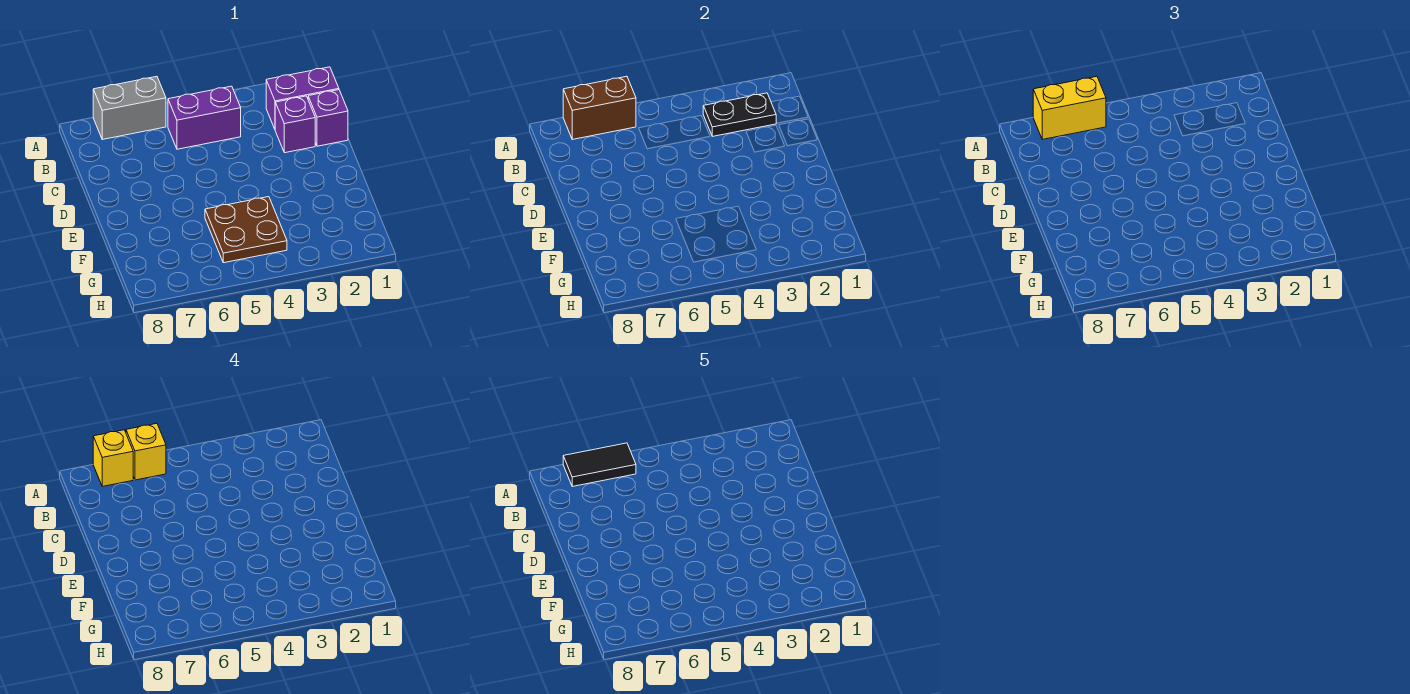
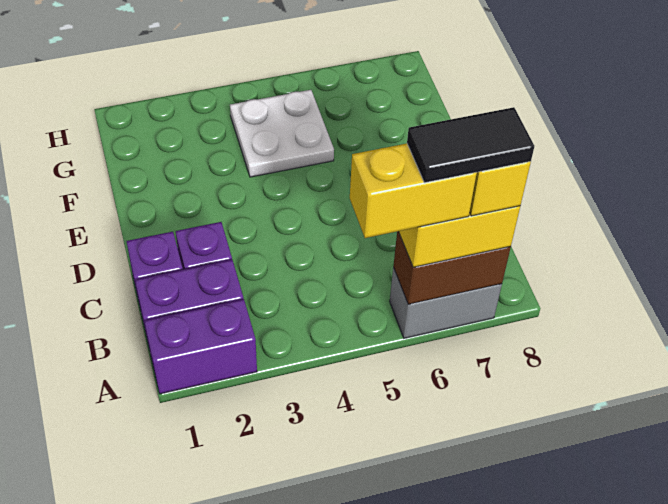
yellow brick A6 level 4 -> yellow brick A5:A6 level 4
black plate B2:B3 level 2 -> none
purple brick B4:B5 level 1 -> purple brick A1:A2 level 1
brown plate F4:G5 level 1 -> white plate F4:G5 level 1

